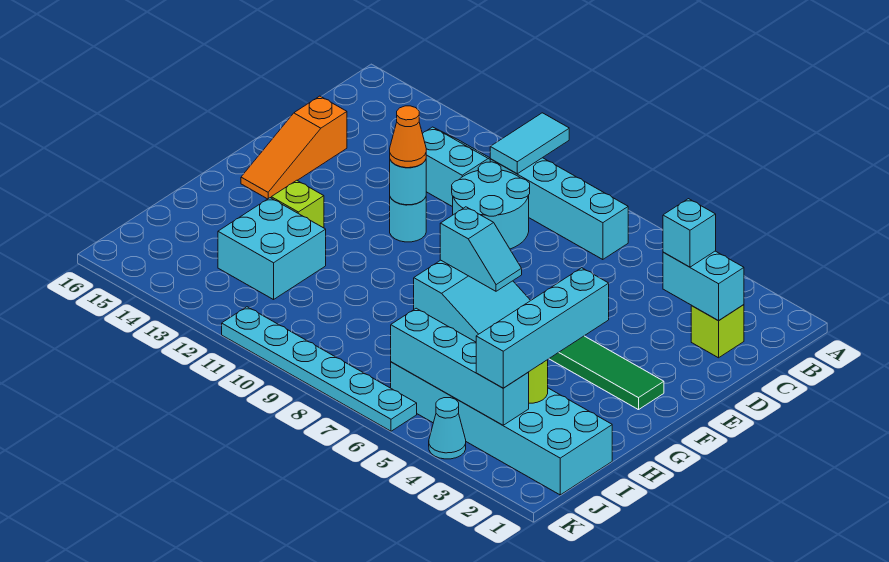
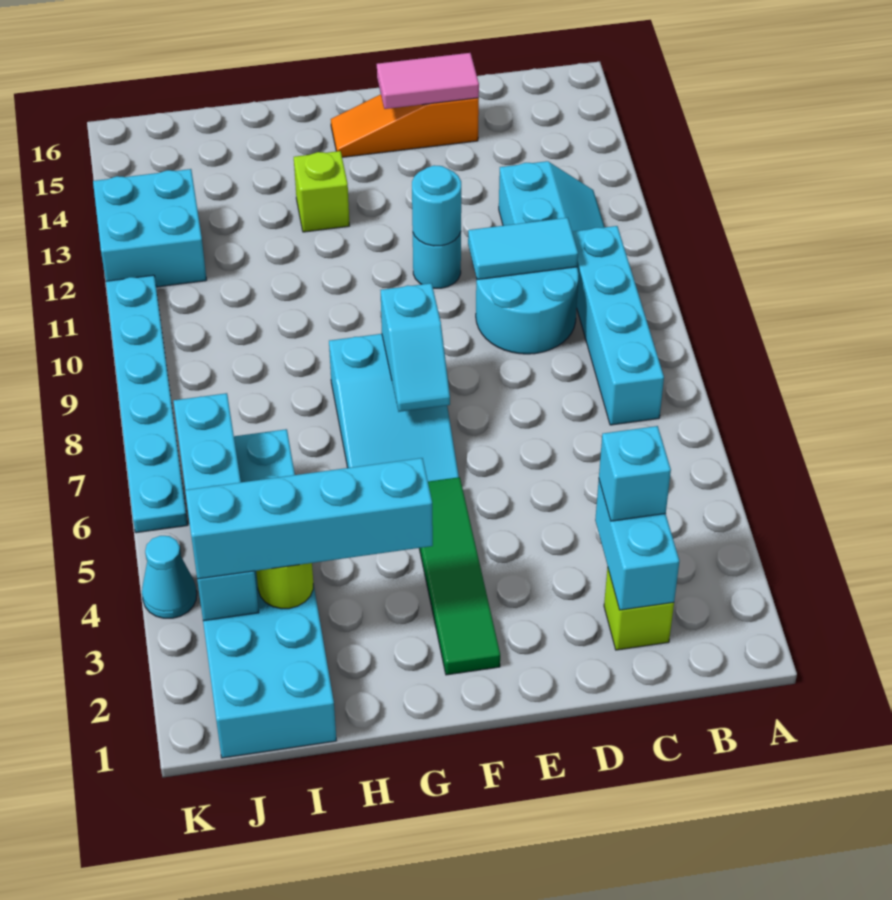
cyan tile A10:B10 level 2 -> cyan tile C10:D10 level 2
none -> pink tile D15:E15 level 2
orange cone E11 level 3 -> none
cyan brick H12:I13 level 1 -> cyan brick J12:K13 level 1

